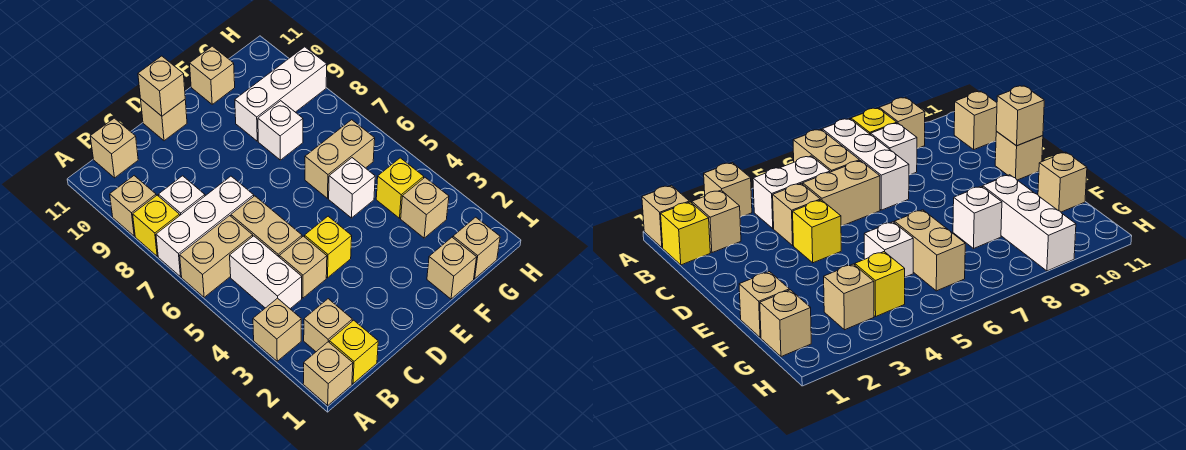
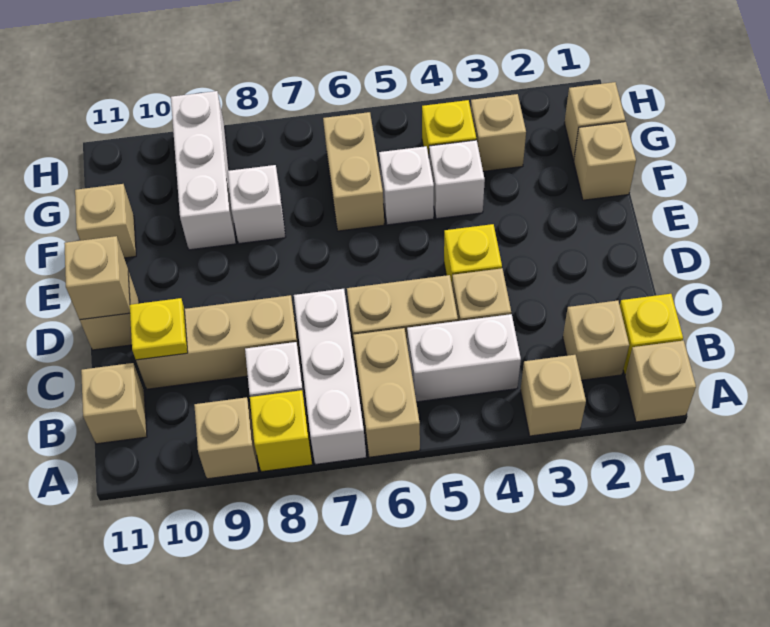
none -> tan brick C8:C10 level 1
none -> yellow plate C10 level 2
none -> white brick F4 level 1

